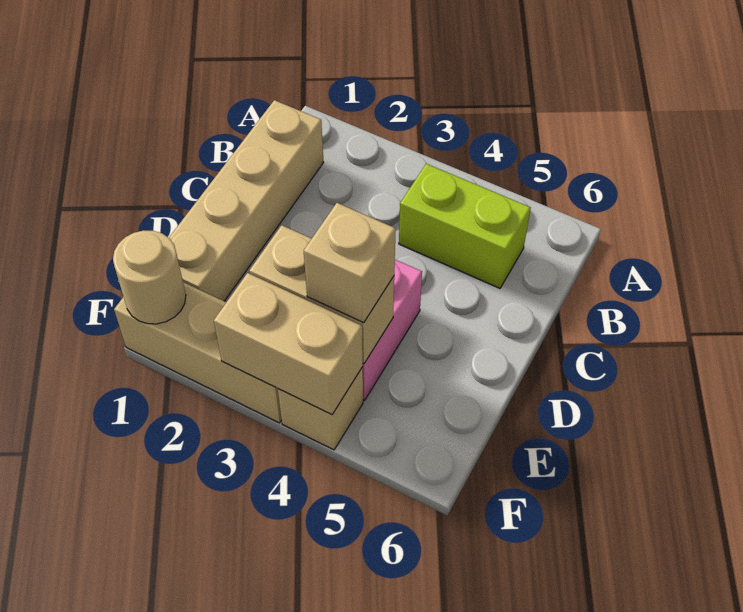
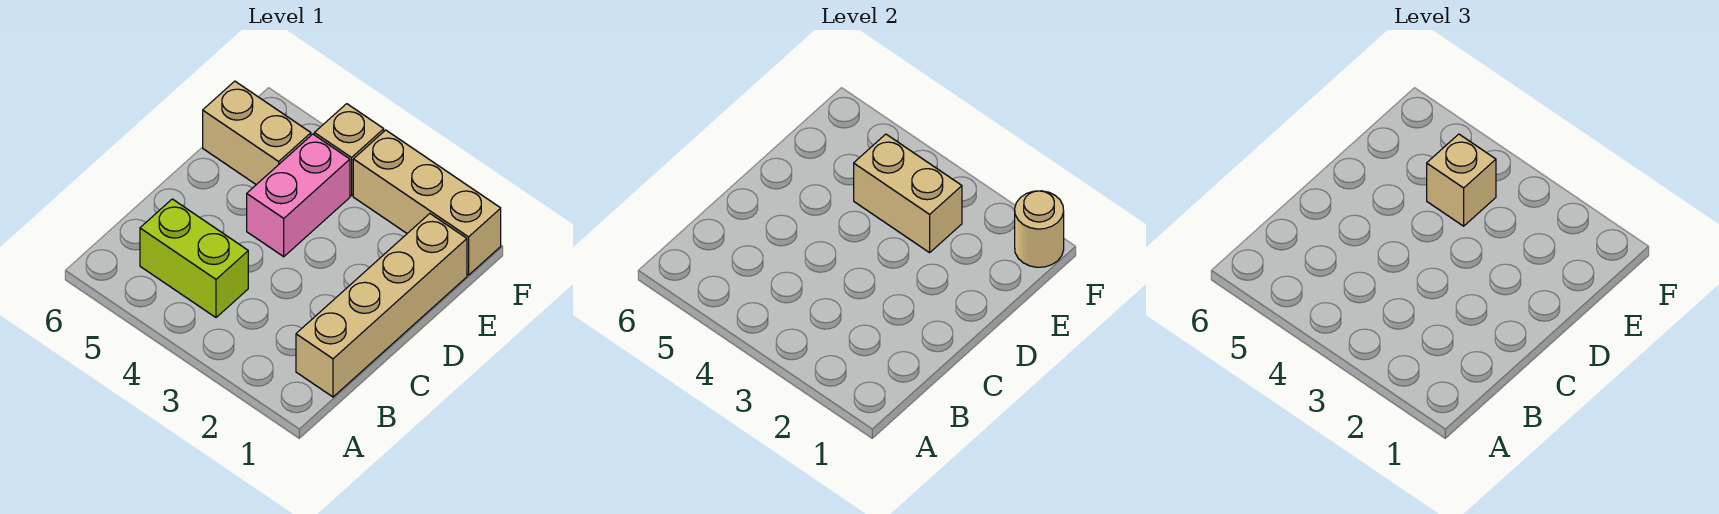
tan brick F3:F4 level 2 -> tan brick E5:E6 level 1

